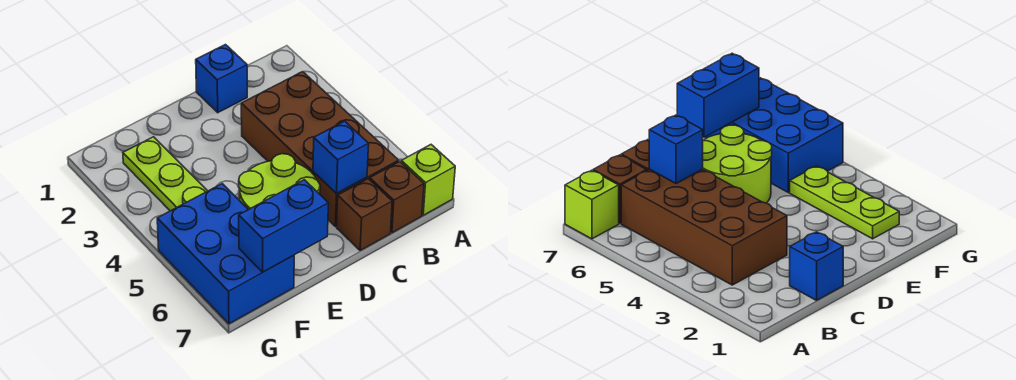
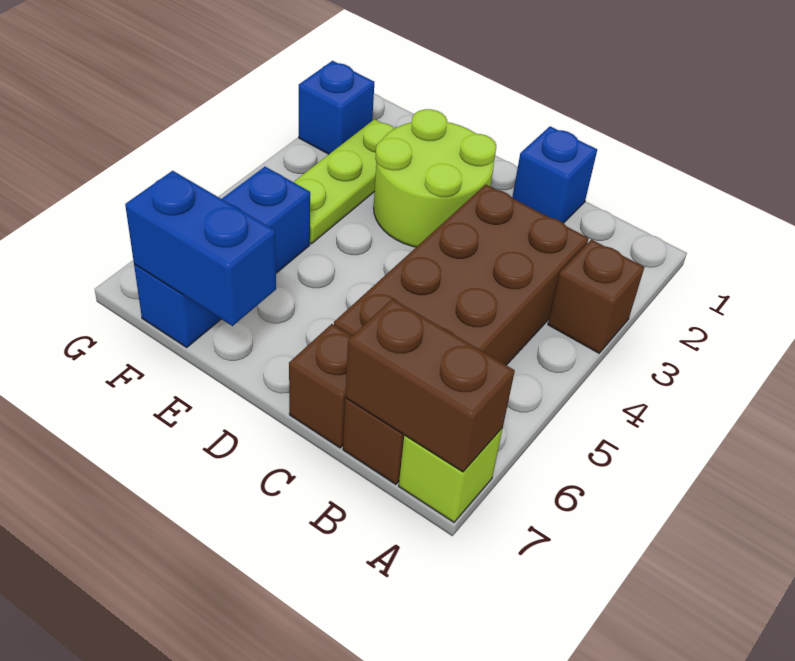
none -> brown brick A3 level 1
none -> brown brick A7:B7 level 2
blue brick C6 level 2 -> blue brick G2 level 1
lime round brick D5:E6 level 1 -> lime round brick D2:E3 level 1
blue brick F5:G7 level 1 -> blue brick F5:F7 level 1

